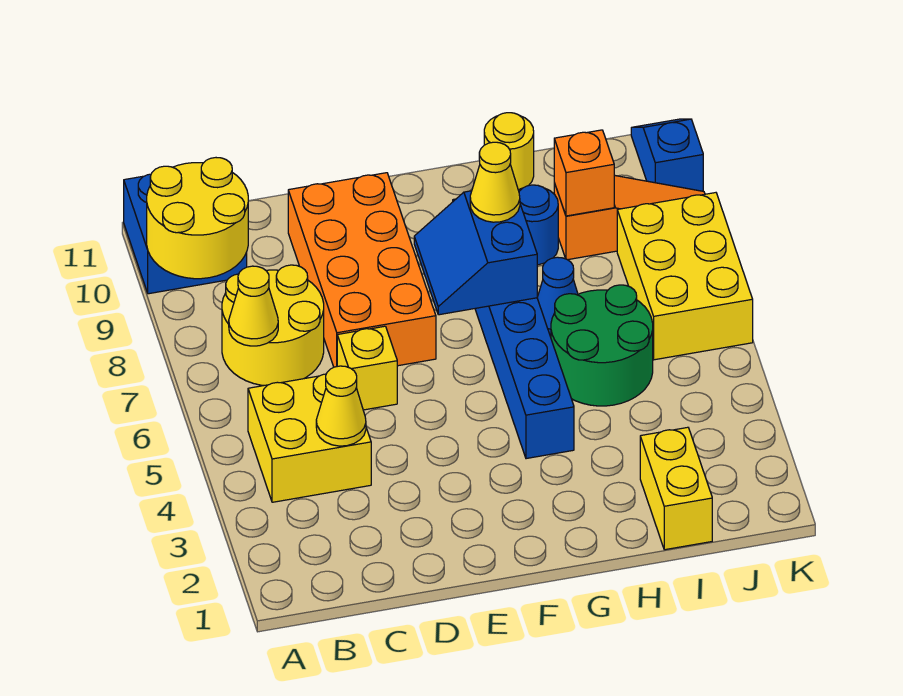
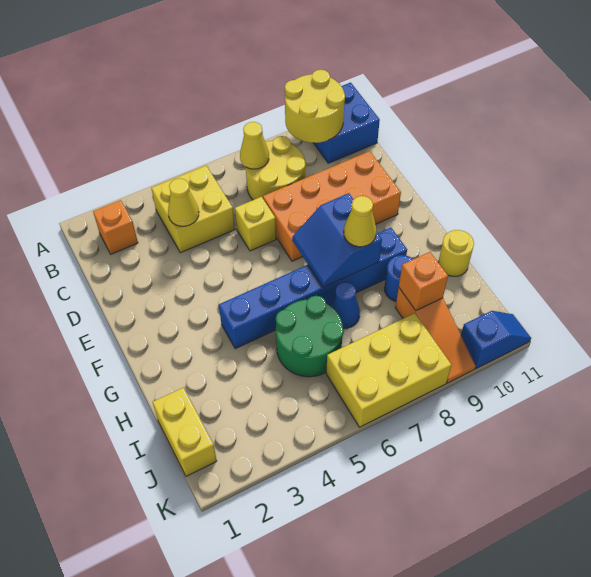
none -> orange brick B2 level 1
blue slope F7:G8 level 2 top G -> blue slope F7:G8 level 2 top 8
yellow brick I1:I2 level 1 -> yellow brick I1:J1 level 1

